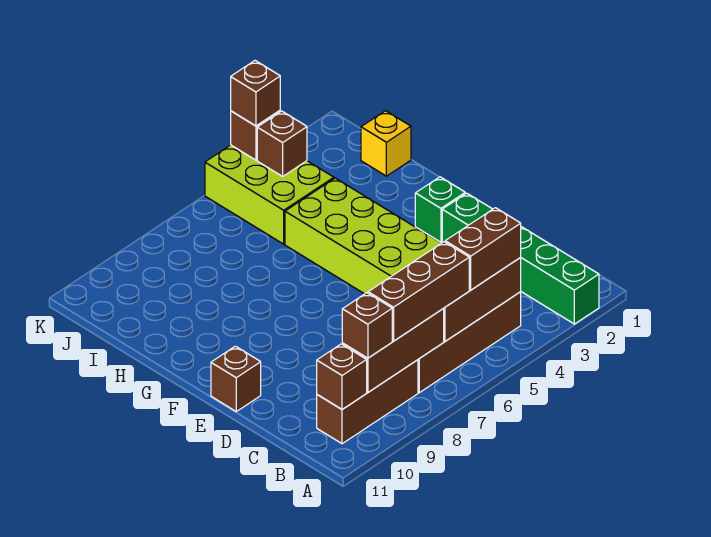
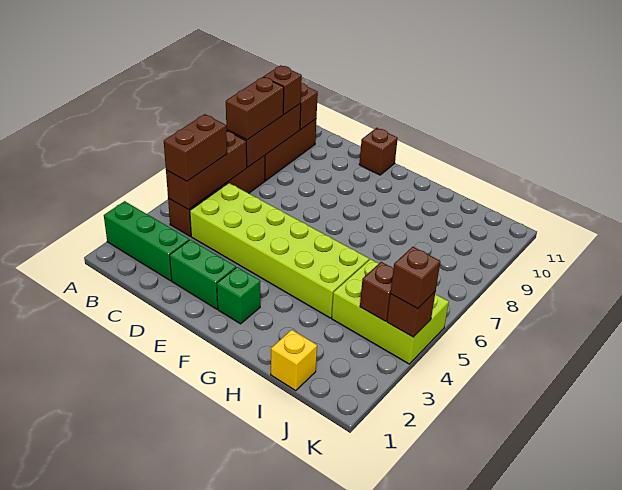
brown brick B6:B8 level 3 -> brown brick B7:B8 level 3

